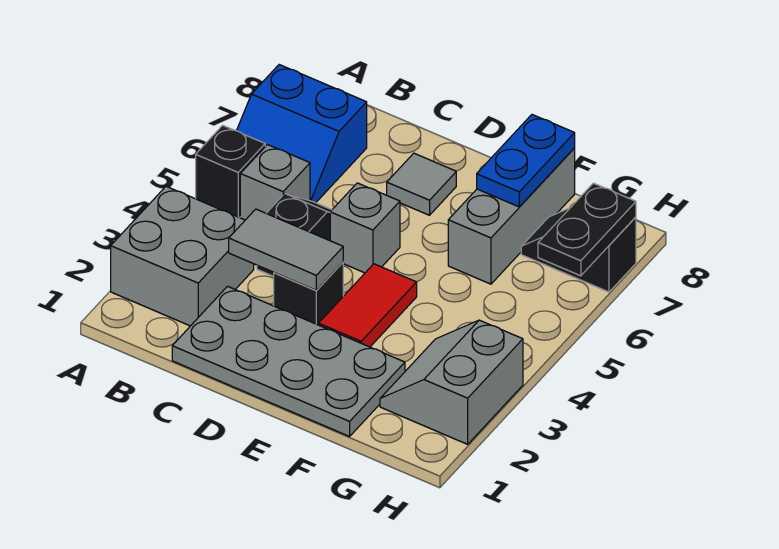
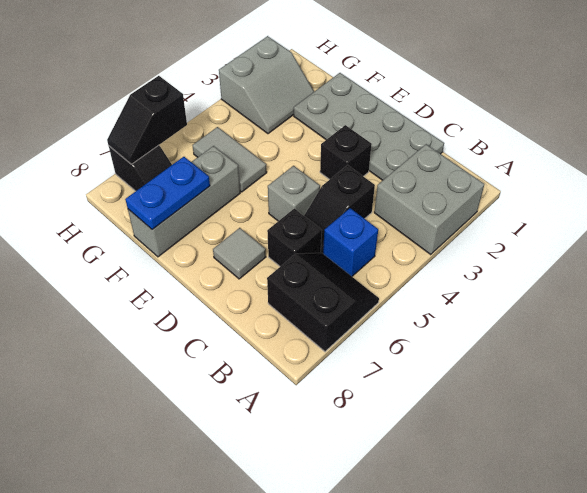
black brick A5 level 1 -> black brick C6 level 1
blue slope A6:B7 level 1 top 7 -> black slope A6:B7 level 1 top 7
grey brick B5 level 1 -> blue brick B5 level 1
grey tile C3:D3 level 2 -> grey tile F5:G5 level 1
red tile E3:E4 level 1 -> none
black plate H6:H7 level 2 -> black slope H6:H7 level 2 top 6

